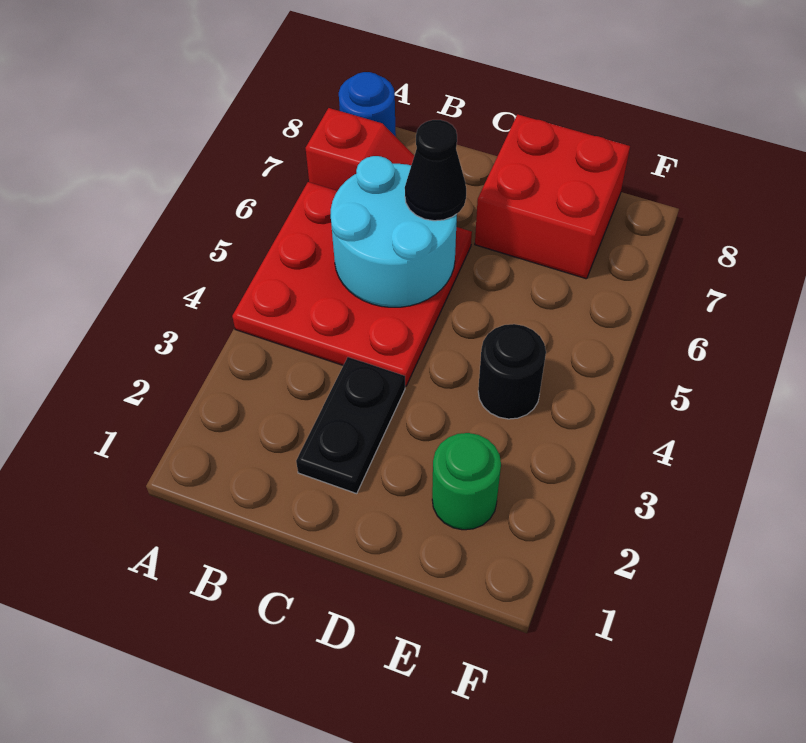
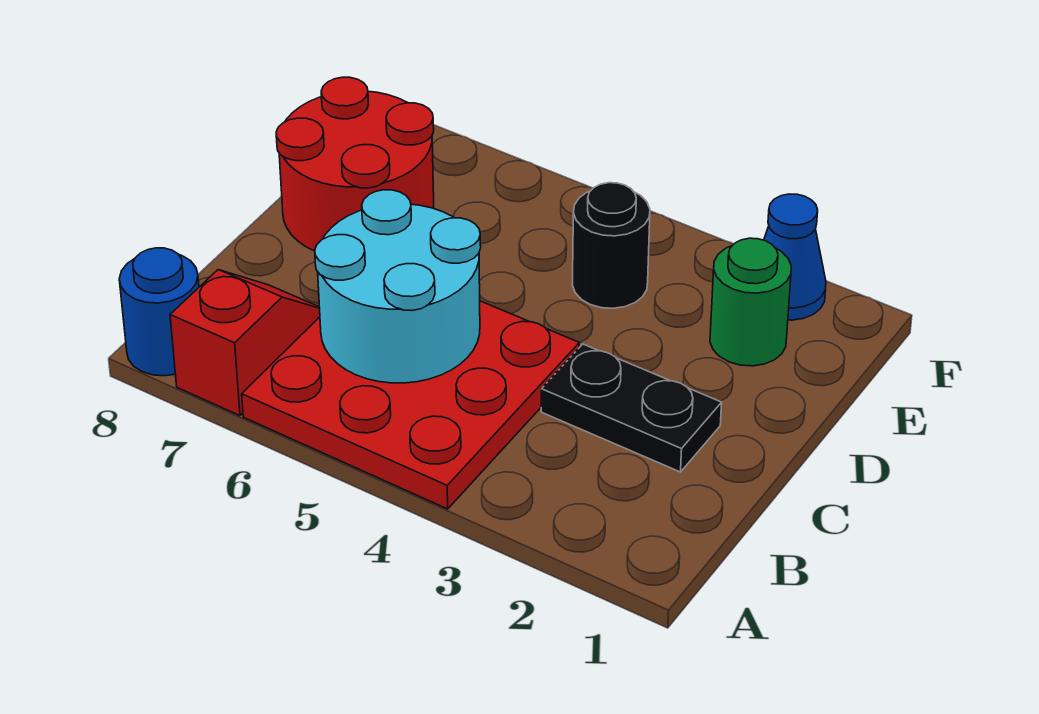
black cone C6 level 3 -> none
red brick D7:E8 level 1 -> red round brick D7:E8 level 1
none -> blue cone F2 level 1

